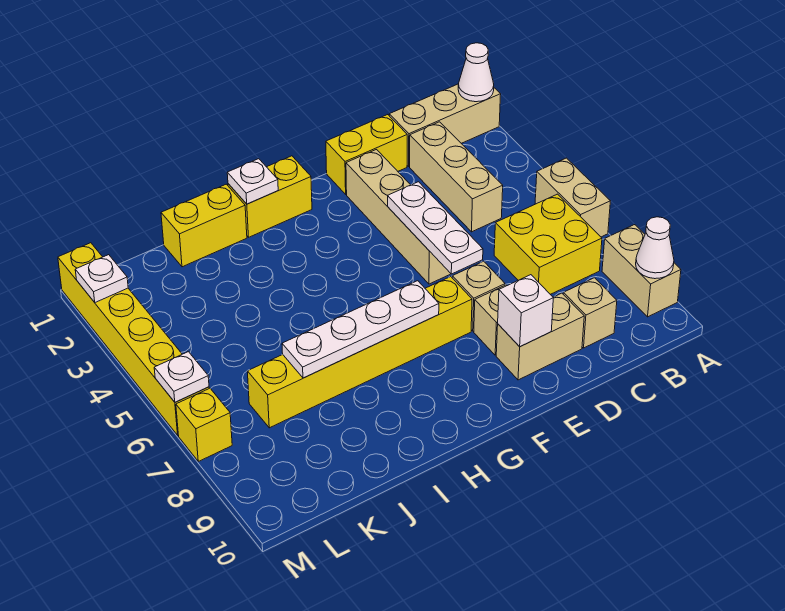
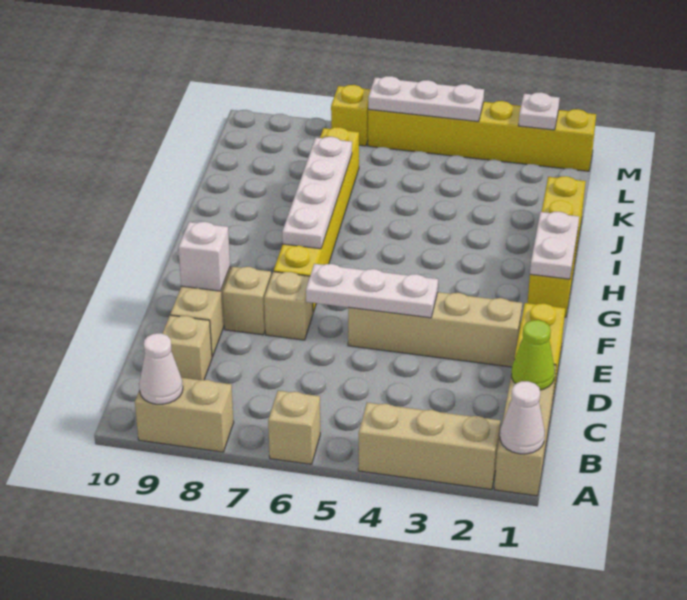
tan brick A5:A6 level 1 -> tan brick A6 level 1
yellow brick B6:C7 level 1 -> none
none -> lime cone C1 level 2
tan brick C2:C4 level 1 -> tan brick A2:A4 level 1
white plate H1 level 2 -> white plate G1:H1 level 2
white plate M6 level 2 -> white plate M4:M6 level 2

